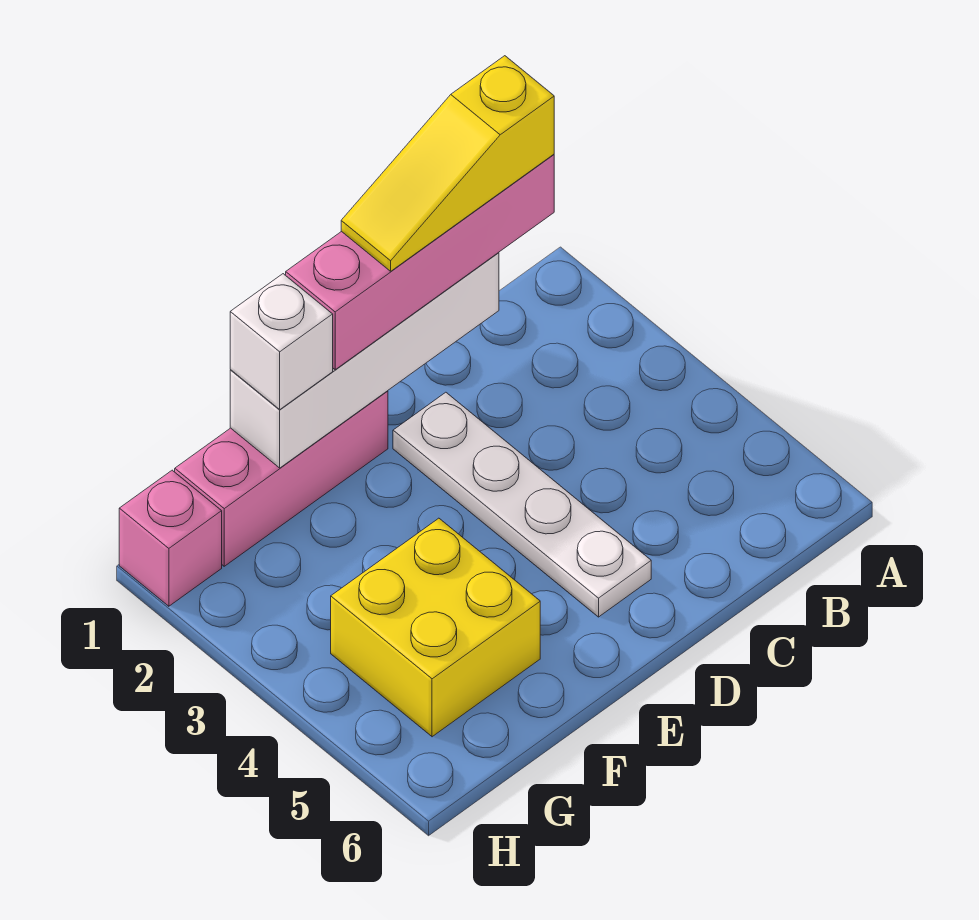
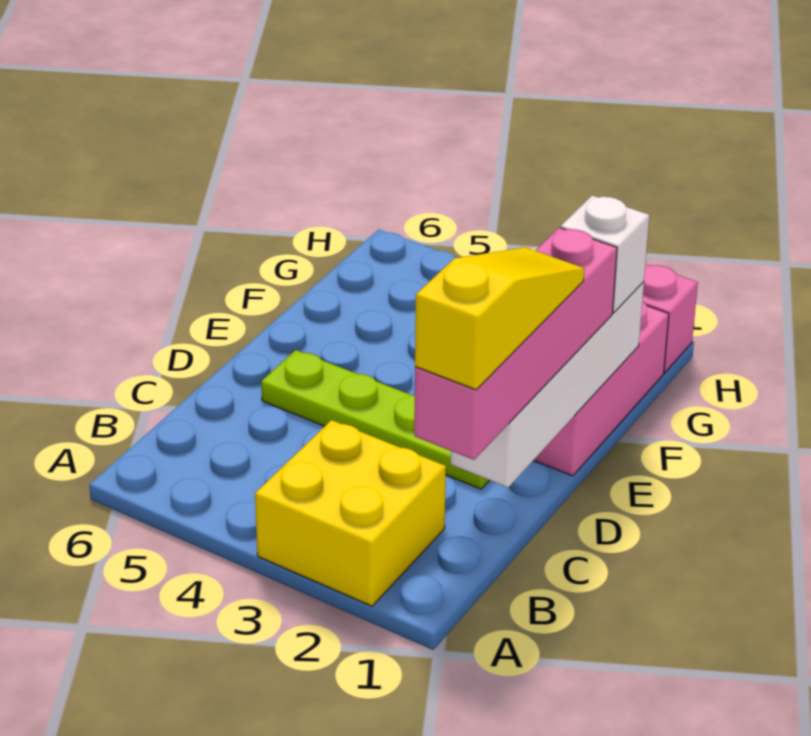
white plate D2:D5 level 1 -> lime plate D2:D5 level 1
yellow brick F4:G5 level 1 -> yellow brick A2:B3 level 1

